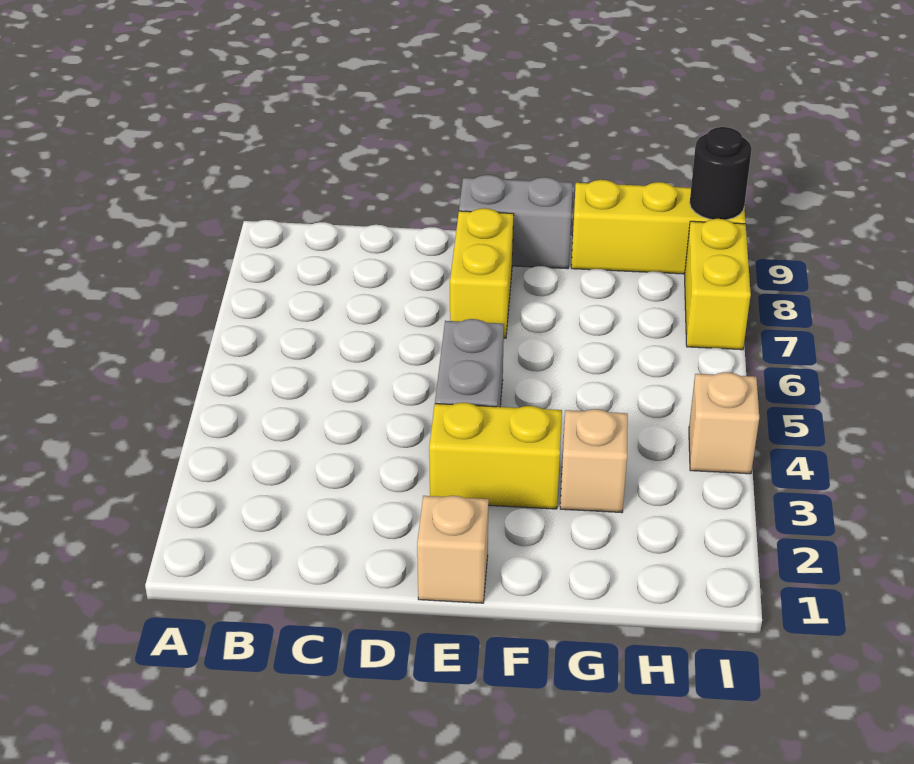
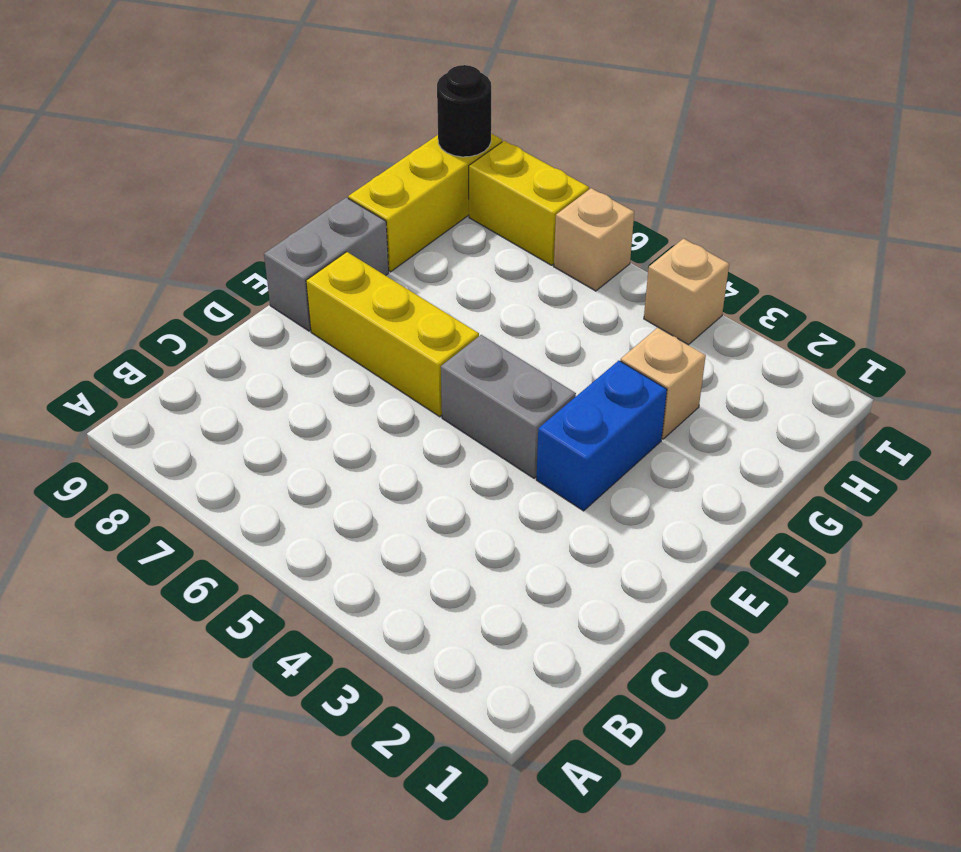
tan brick E1 level 1 -> tan brick I6 level 1
yellow brick E3:F3 level 1 -> blue brick E3:F3 level 1
yellow brick E7:E8 level 1 -> yellow brick E6:E8 level 1

